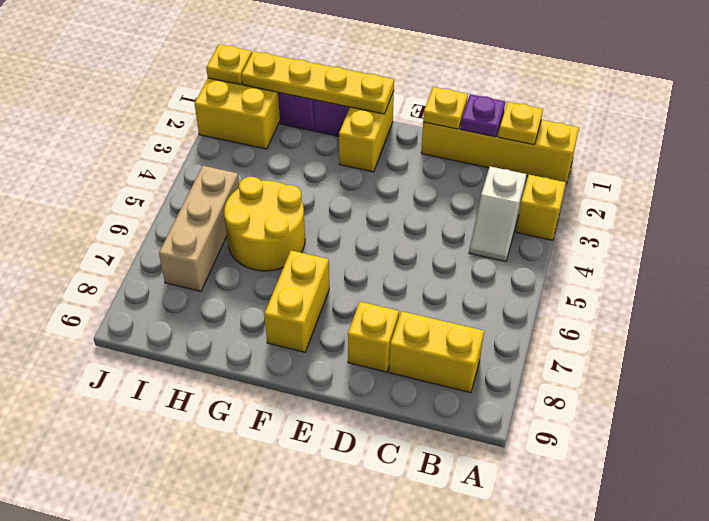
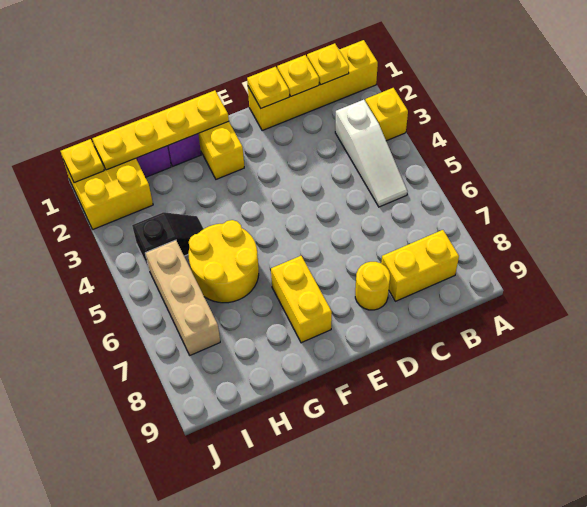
white slope B3:B4 level 1 top 3 -> white slope B3:B5 level 1 top 3
purple plate C1 level 2 -> yellow plate C1 level 2
yellow brick D8 level 1 -> yellow round brick D8 level 1
none -> black slope H4:I4 level 1 top I

